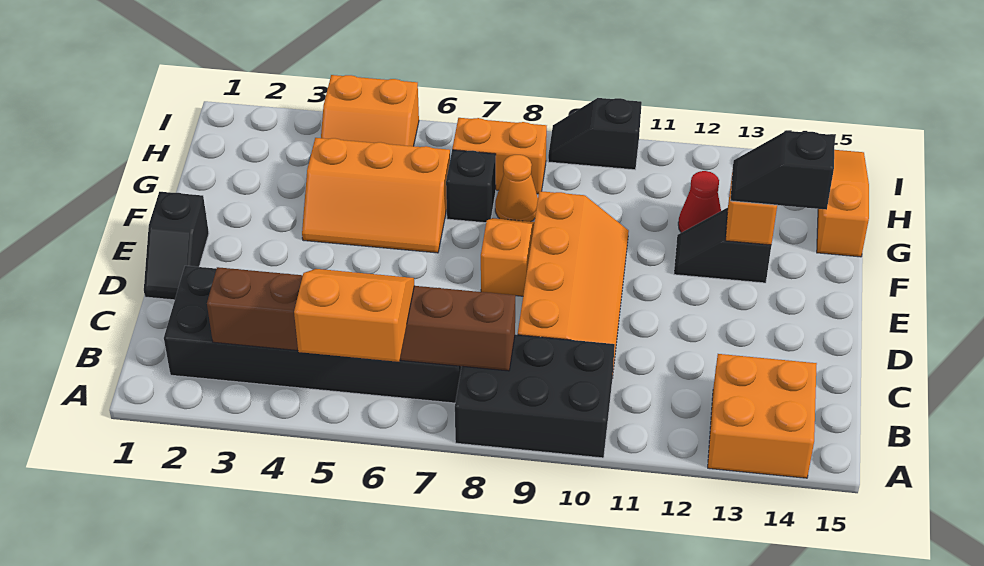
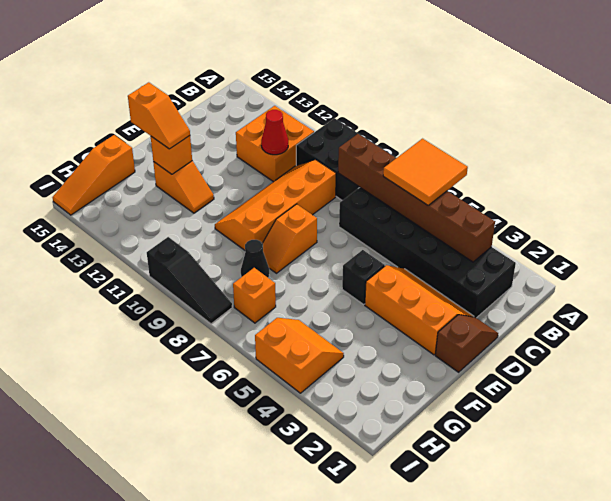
orange slope A5:B6 level 3 top A -> orange tile A5:B6 level 3
orange brick A13:B14 level 1 -> orange brick B11:C12 level 1
black slope D1:E1 level 1 top E -> brown slope D1:E1 level 1 top E
orange slope F4:G6 level 1 top G -> orange slope D2:E4 level 1 top E
black slope F12:F13 level 1 top 13 -> orange slope F12:F13 level 1 top 13
black slope F13:F14 level 3 top 14 -> orange slope F13:F14 level 3 top 14
black brick G7 level 1 -> black brick E5 level 1
orange cone G8 level 1 -> black cone G8 level 1
red cone G12 level 1 -> red cone C11 level 2
orange brick H7:H8 level 1 -> orange brick H7 level 1
black slope I9:I10 level 1 top 10 -> black slope I8:I10 level 1 top 10

